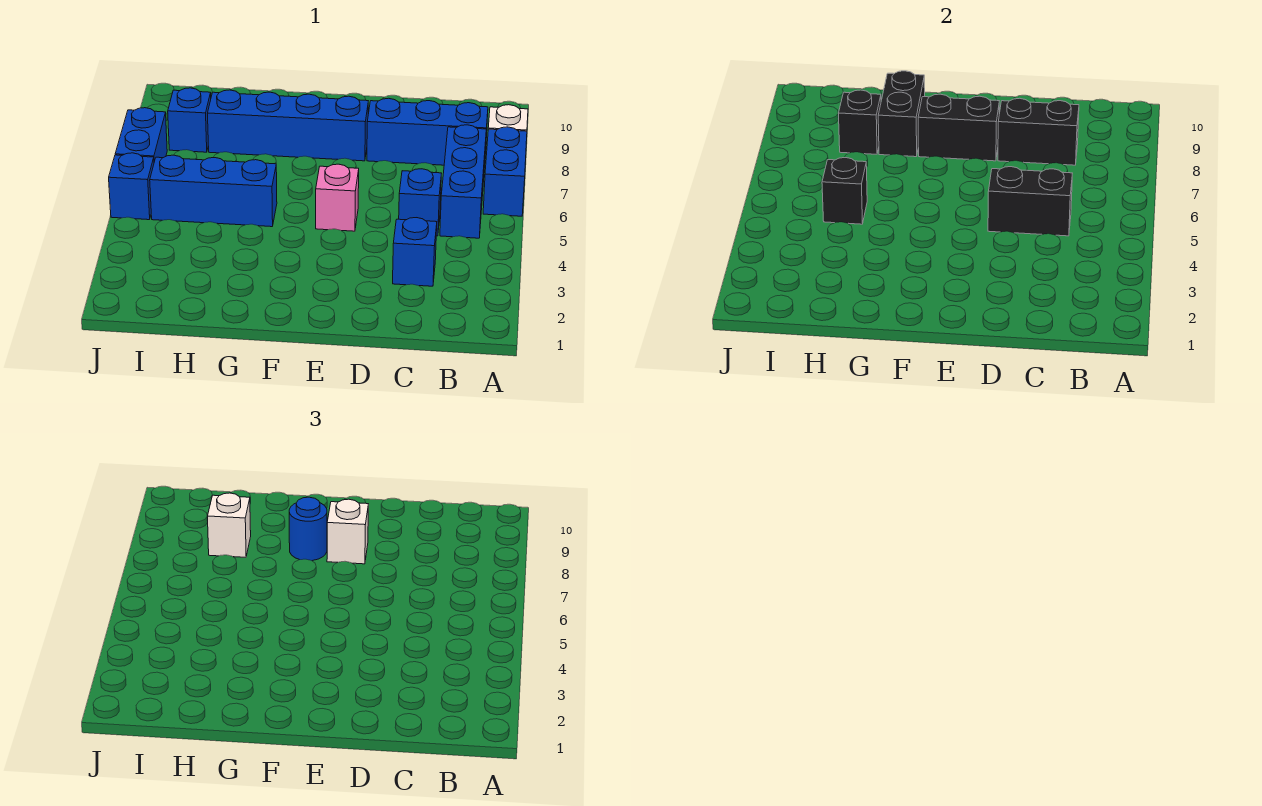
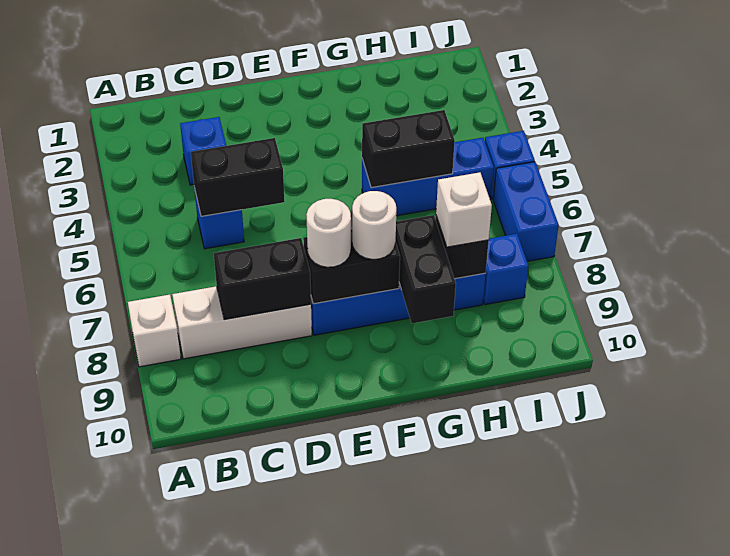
blue brick A6:A7 level 1 -> none
blue brick B5:B7 level 1 -> none
blue brick B8:D8 level 1 -> white brick B8:D8 level 1
pink brick E5 level 1 -> none
white brick E8 level 3 -> white round brick E8 level 3
blue round brick F8 level 3 -> white round brick F8 level 3
black brick H5 level 2 -> black brick G5:H5 level 2

